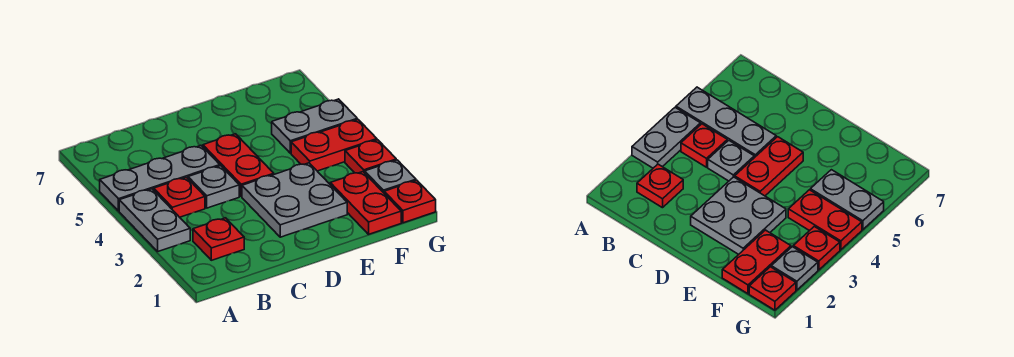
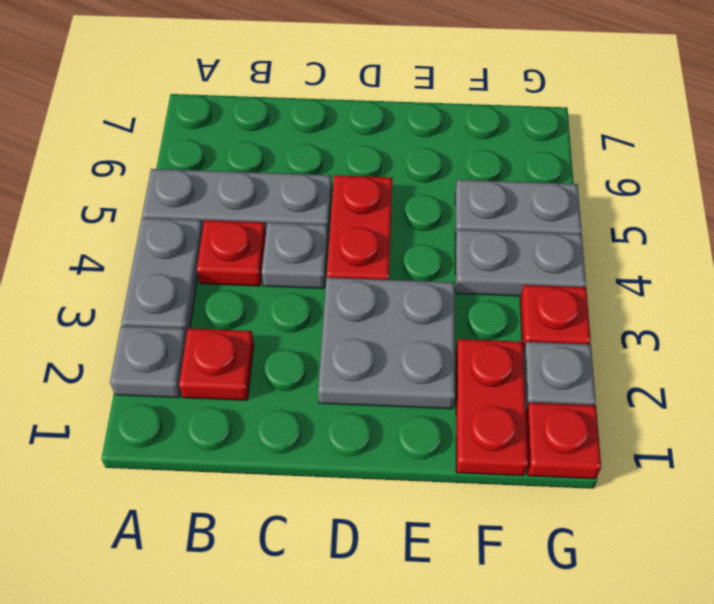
none -> grey plate A2 level 1
red plate F4:G4 level 1 -> grey plate F4:G4 level 1

